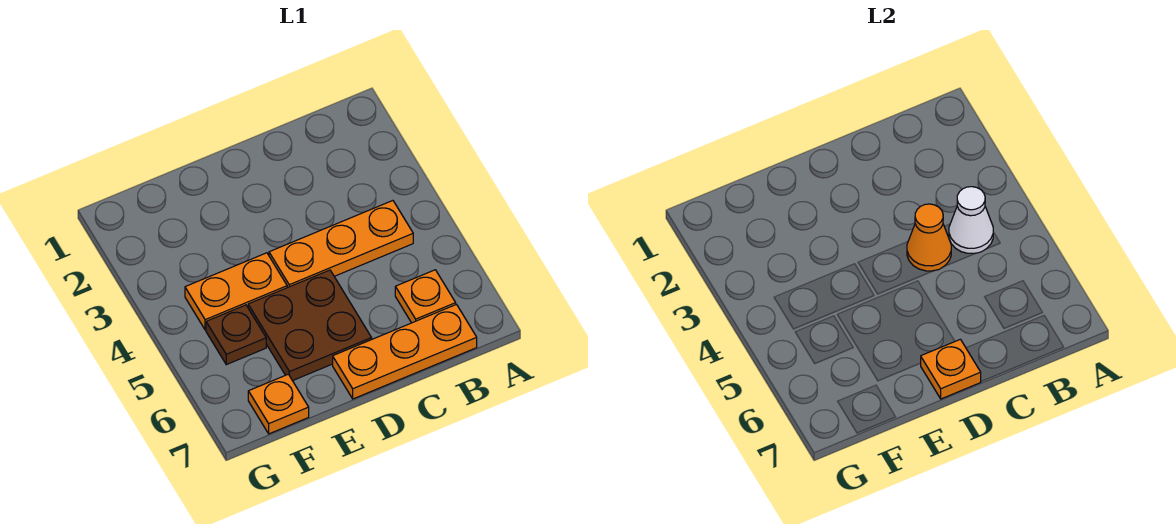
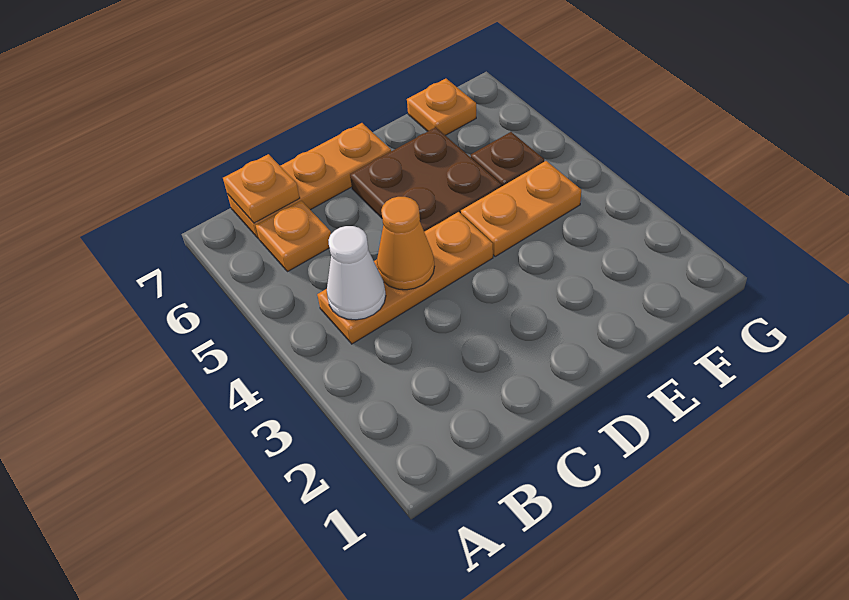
orange plate D7 level 2 -> orange plate B7 level 2

